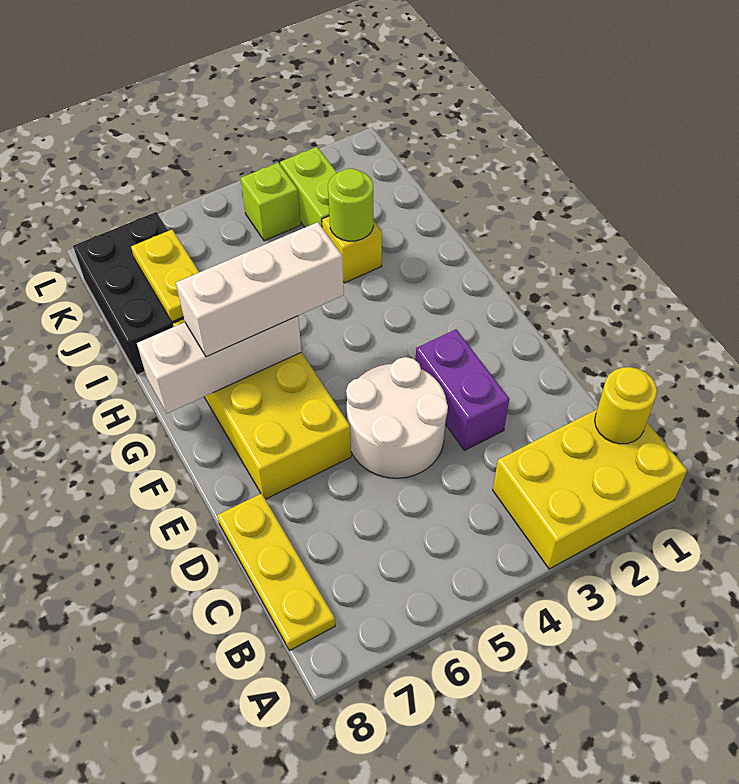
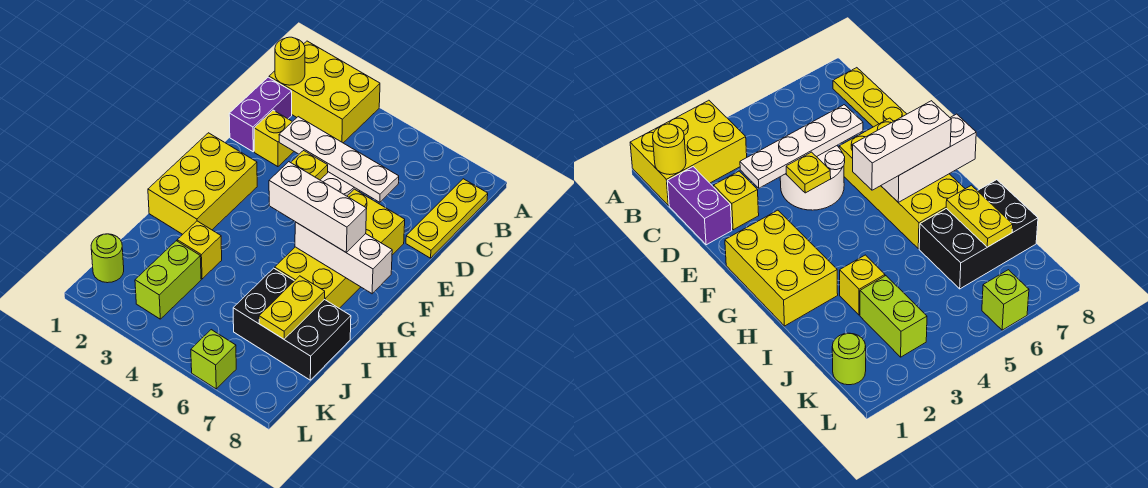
none -> yellow brick D2 level 1
purple brick D3:E3 level 1 -> purple brick C1:D1 level 1
none -> white plate D3:D6 level 2
none -> yellow plate E4 level 2
none -> yellow brick F1:H2 level 1
lime round brick I3 level 2 -> lime round brick K1 level 1
black brick I7:K8 level 1 -> black brick I6:J8 level 1
lime brick K4 level 1 -> lime brick L6 level 1

